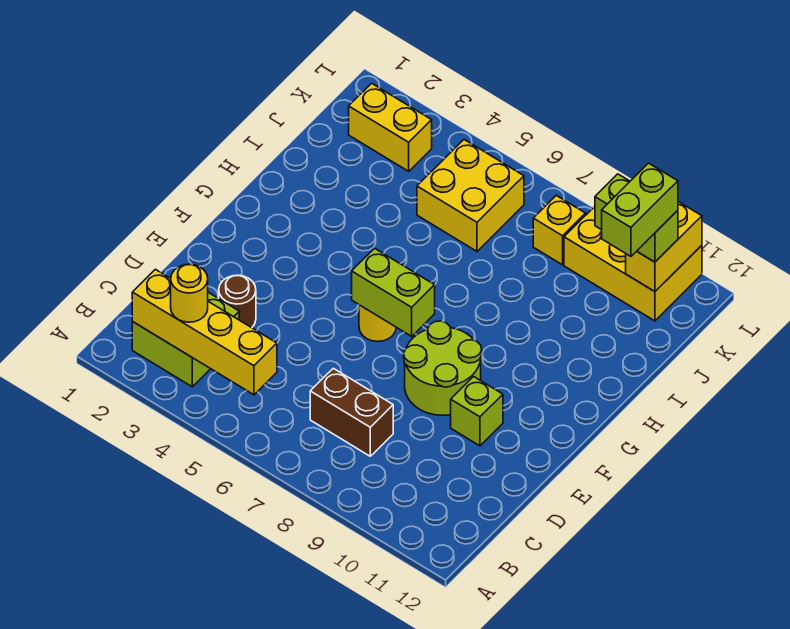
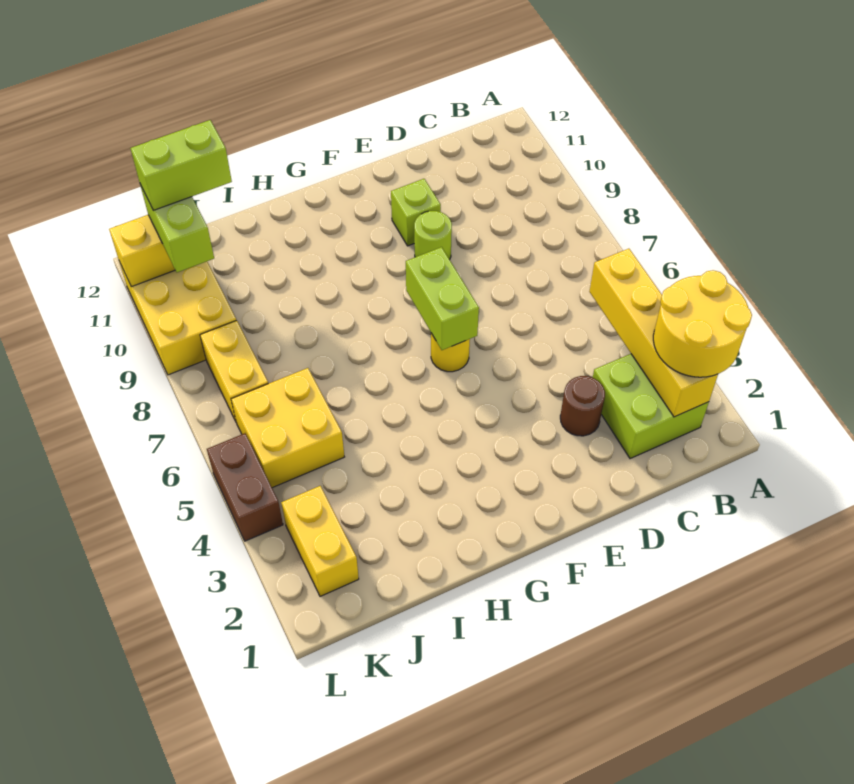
yellow round brick B3 level 3 -> yellow round brick A2:B3 level 3
brown brick C7:C8 level 1 -> brown brick L4:L5 level 1
lime round brick E8:F9 level 1 -> lime round brick E9 level 1
yellow brick K8 level 1 -> yellow brick K7:K8 level 1

